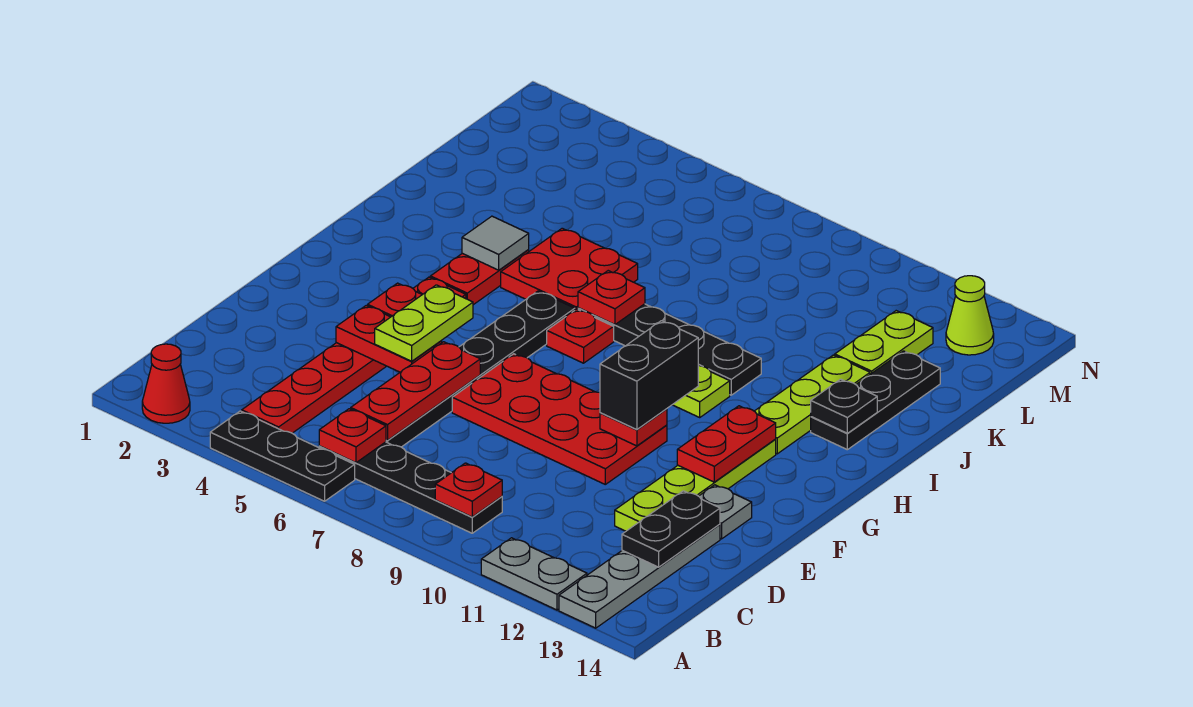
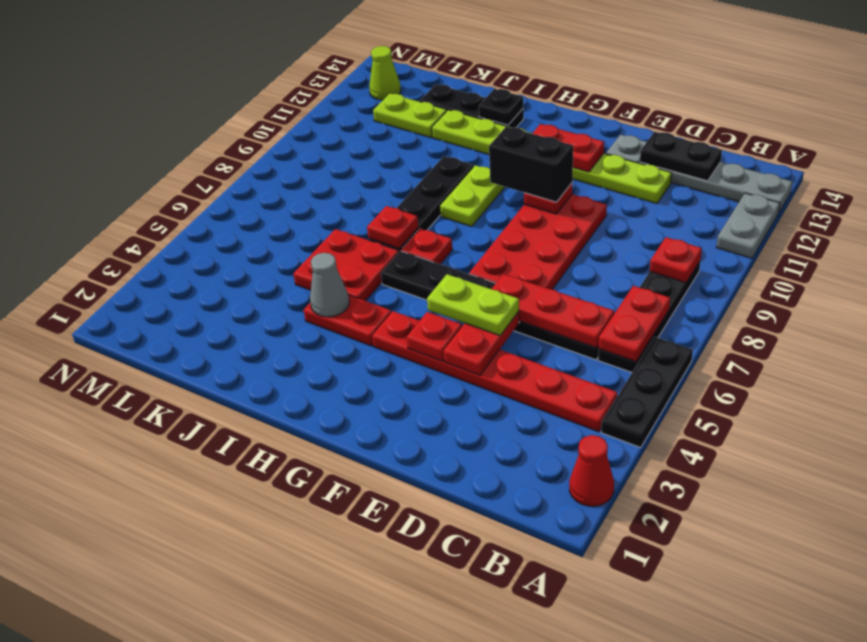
red plate B6 level 2 -> red plate B6:B7 level 2
grey tile I4 level 2 -> grey cone I4 level 2

